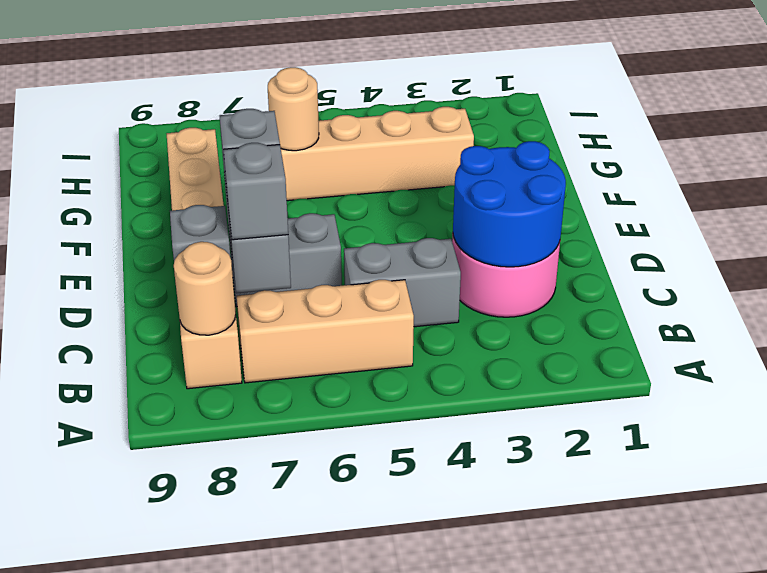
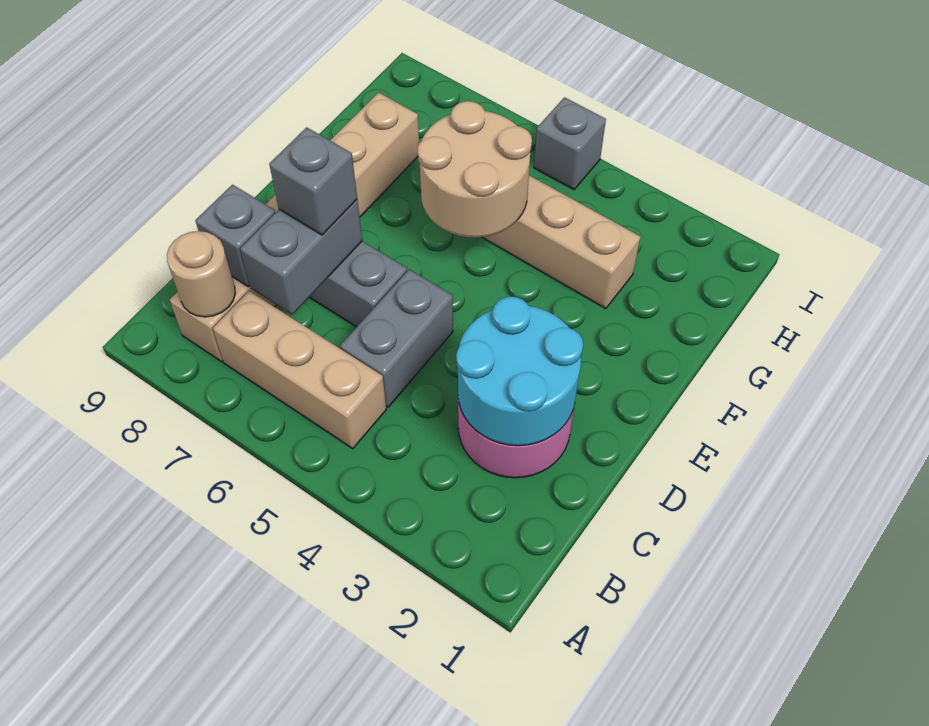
blue round brick C2:D3 level 2 -> cyan round brick C2:D3 level 2
grey brick C4:C5 level 1 -> grey brick C5:D5 level 1
grey brick C7 level 3 -> grey brick I5 level 1
tan round brick G6 level 2 -> tan round brick F5:G6 level 2

